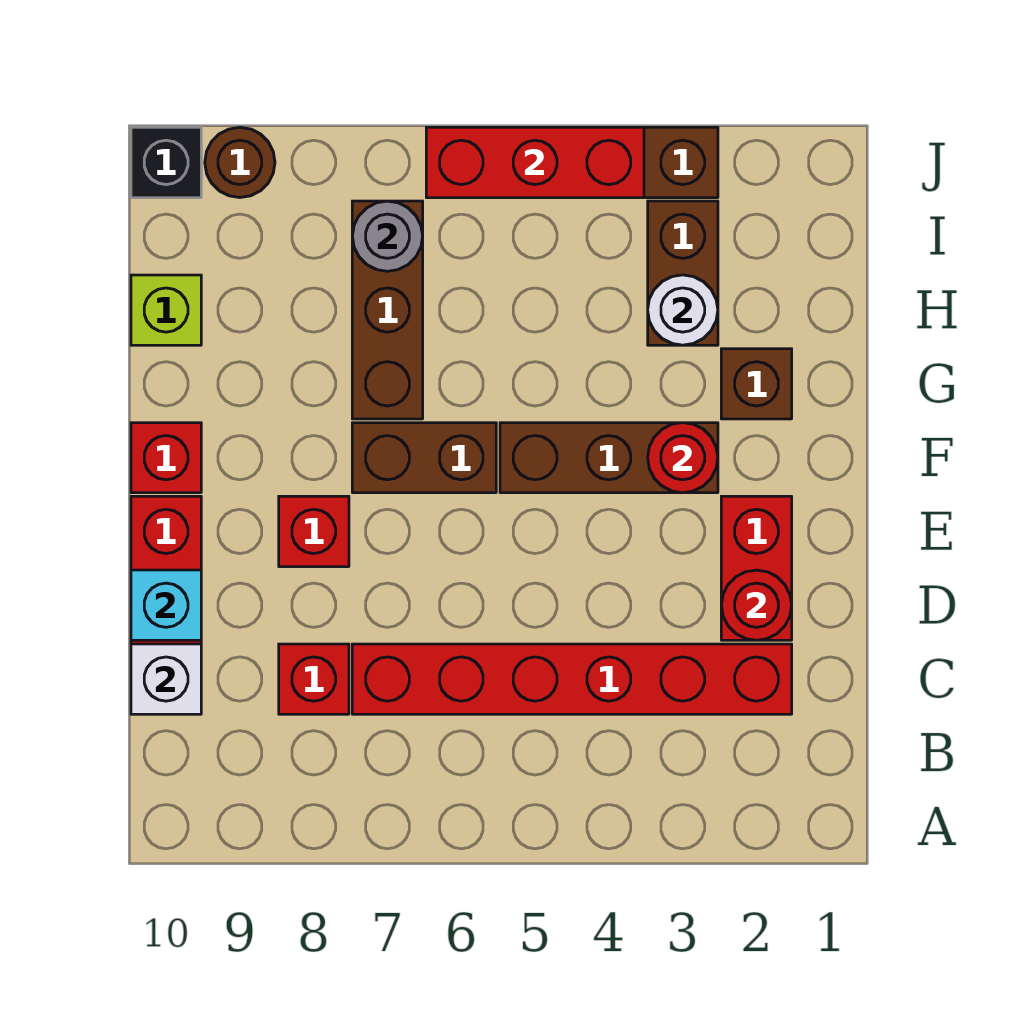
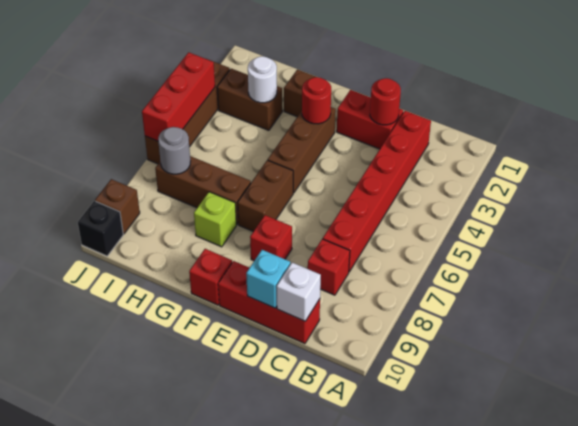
lime brick H10 level 1 -> lime brick G8 level 1
brown round brick J9 level 1 -> brown brick J9 level 1

